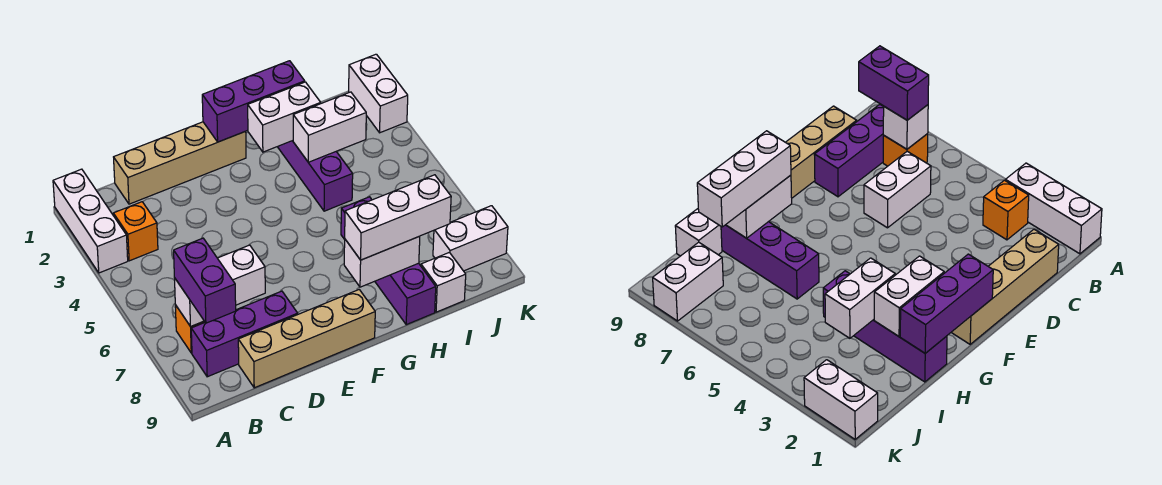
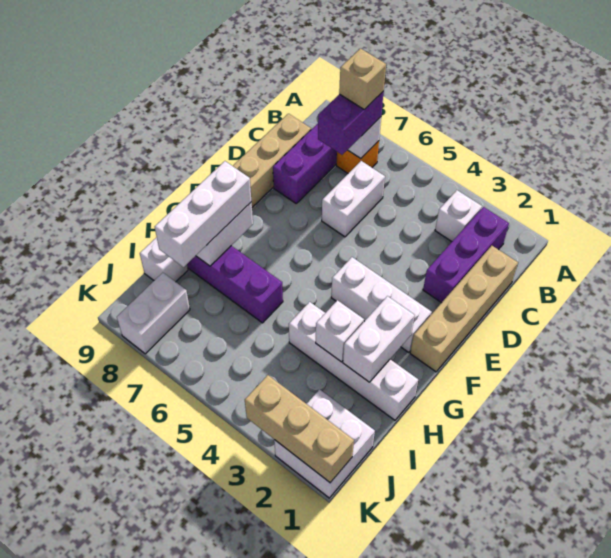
white brick A1:A3 level 1 -> white brick F2:F4 level 1
orange brick B3 level 1 -> white brick B3 level 1
purple brick B7:B8 level 3 -> purple brick B7:C7 level 3
none -> tan brick B7 level 4
purple brick F1:H1 level 2 -> purple brick B2:D2 level 1
purple brick H1:H4 level 1 -> white brick H1:H4 level 1
white brick H3:I3 level 2 -> white brick H3 level 2
white brick K1:K2 level 1 -> white brick J1:K2 level 1
none -> tan brick K1:K3 level 2

